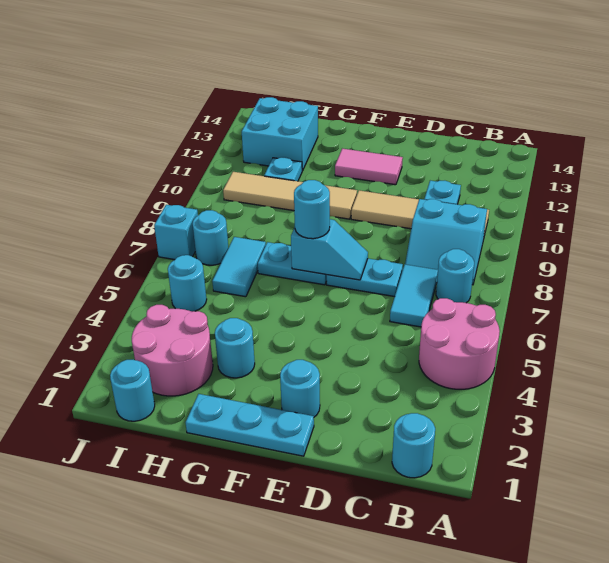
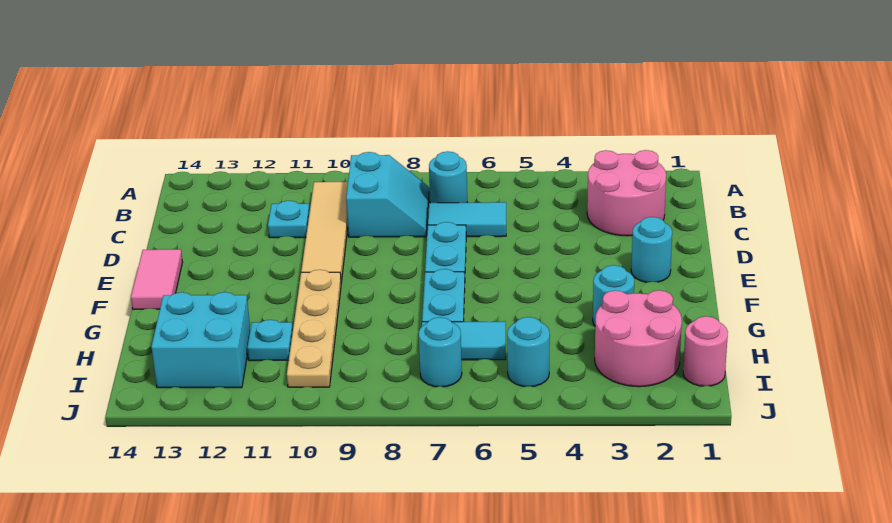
pink round brick A4:B5 level 1 -> pink round brick B2:C3 level 1
cyan round brick B1 level 1 -> none
cyan plate E1:G1 level 1 -> none
cyan slope E7:F7 level 2 top F -> none
pink tile E12:F12 level 1 -> pink tile E14:F14 level 1
cyan round brick F7 level 3 -> none
tan tile F10:I10 level 1 -> tan plate F10:I10 level 1
cyan round brick I1 level 1 -> pink round brick I1 level 1
cyan brick J7 level 1 -> none

